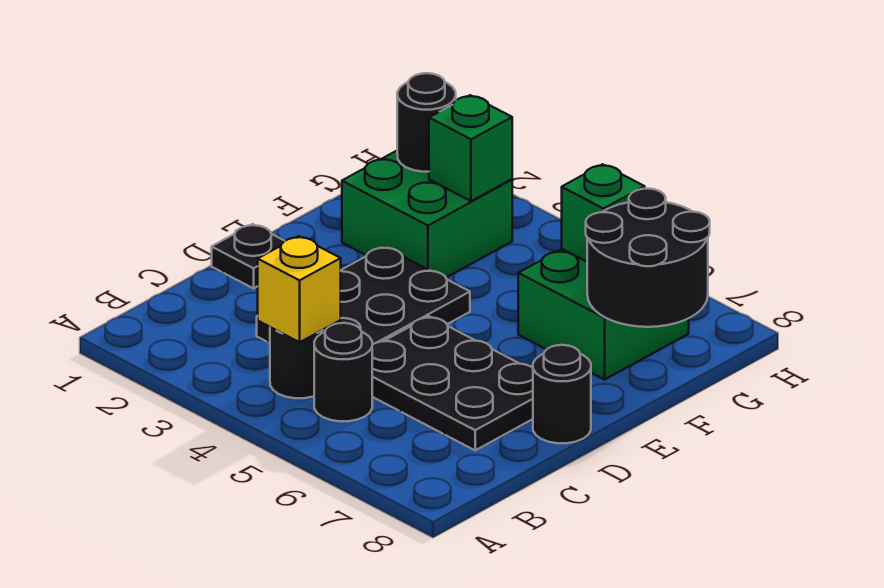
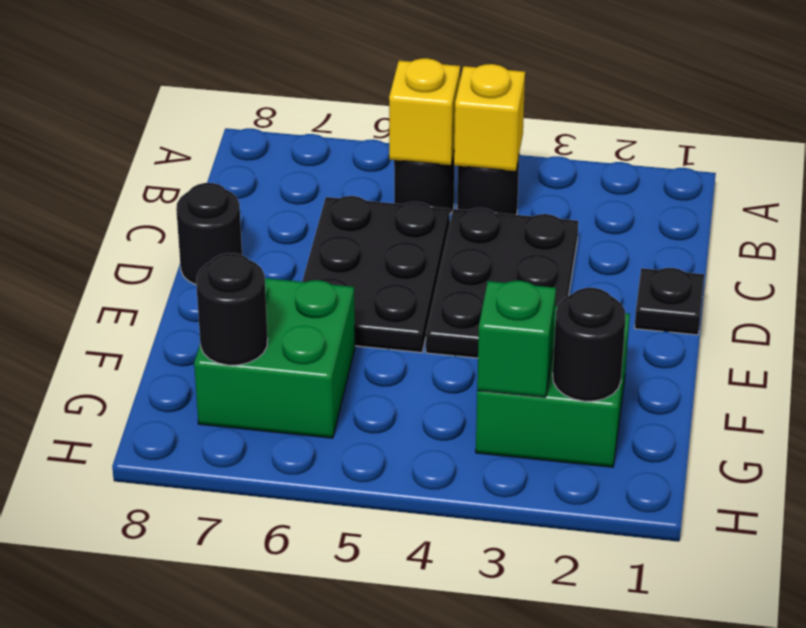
none -> yellow brick B5 level 2
black plate C5:D7 level 1 -> black plate C5:E6 level 1
black round brick F7:G8 level 2 -> black round brick G7 level 2
green brick G6 level 2 -> none

